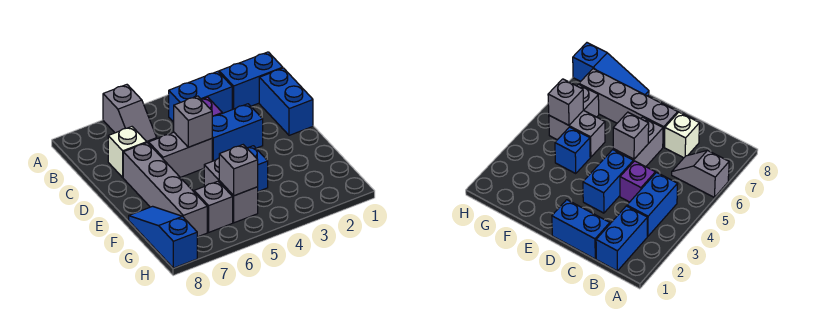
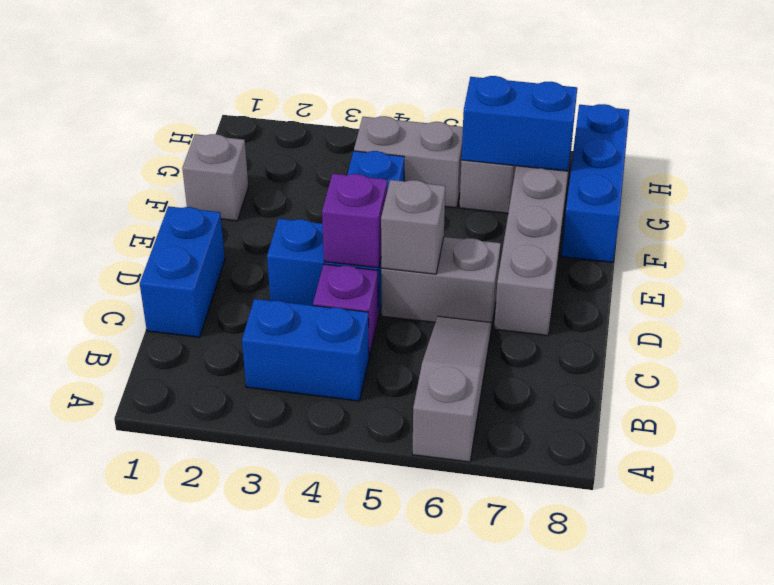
grey slope A6:B6 level 1 top A -> grey slope A6:C6 level 1 top A
blue brick B1:B2 level 1 -> blue brick G6:G7 level 2
white brick C7 level 1 -> none
none -> purple brick D4 level 2
grey brick F5:G5 level 1 -> grey brick G4:G5 level 1
blue slope F8:H8 level 1 top H -> blue brick F8:H8 level 1
grey brick G5 level 2 -> grey brick F1 level 1

